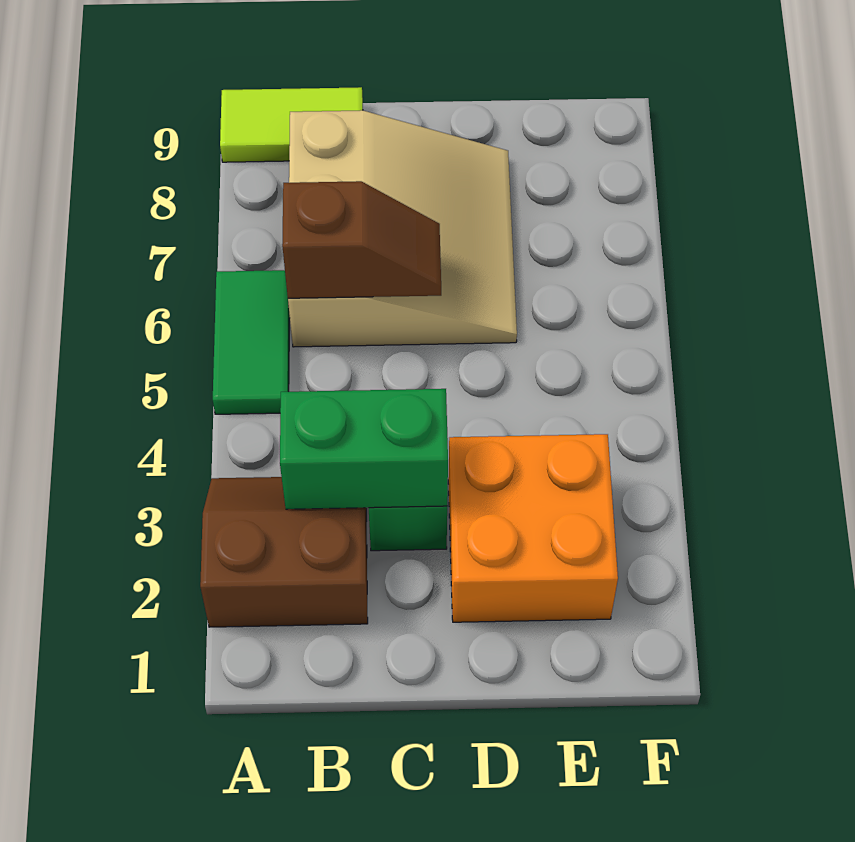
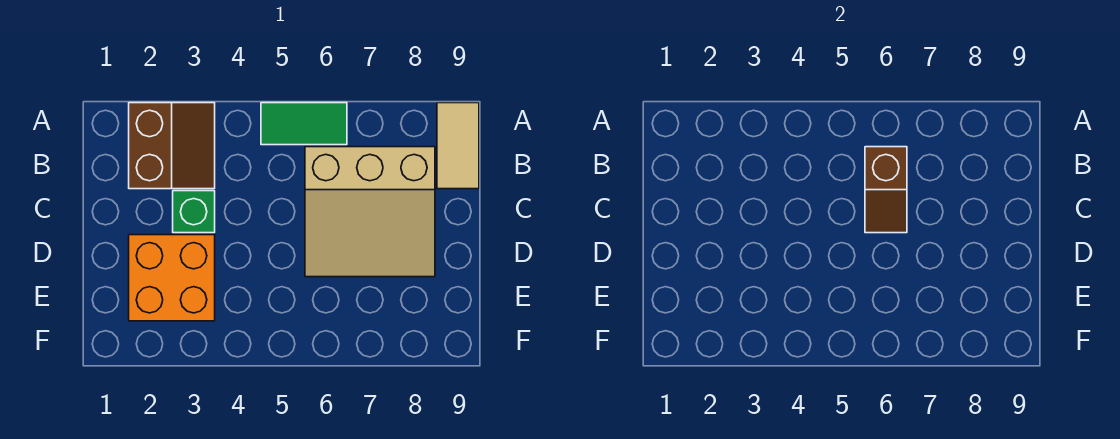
lime tile A9:B9 level 1 -> tan tile A9:B9 level 1
green brick B3:C3 level 2 -> none

